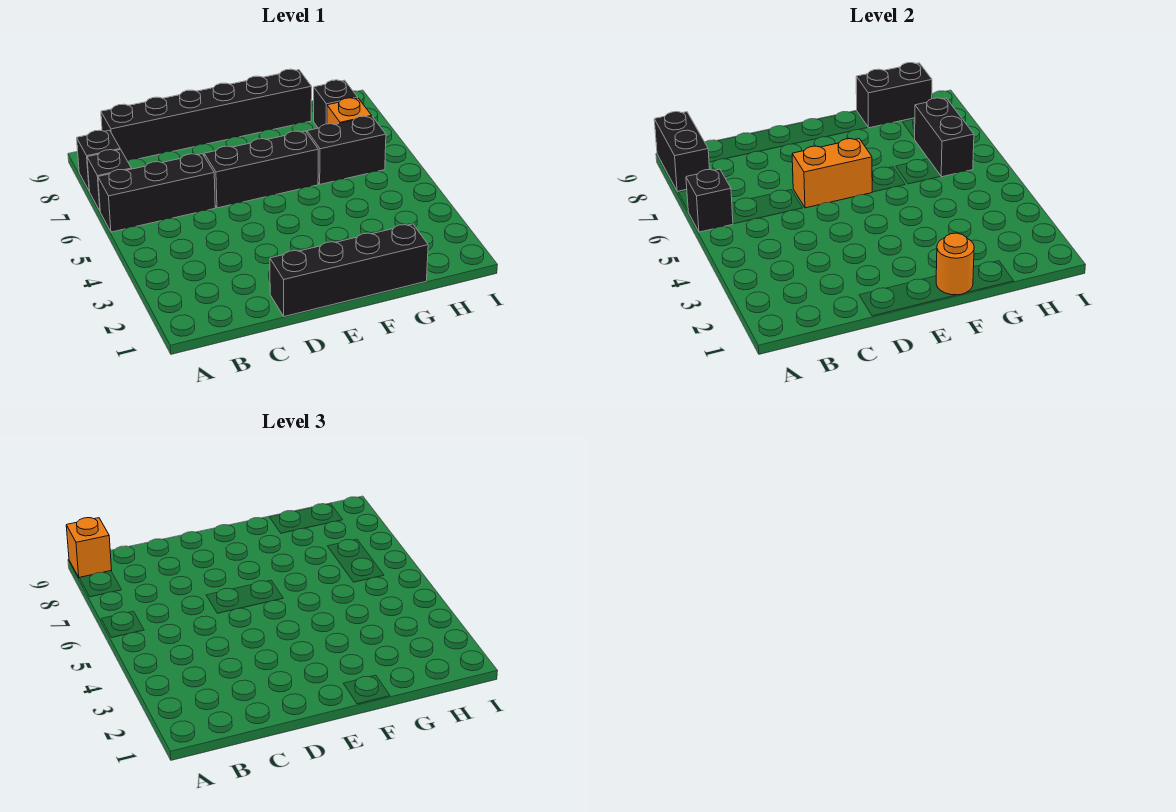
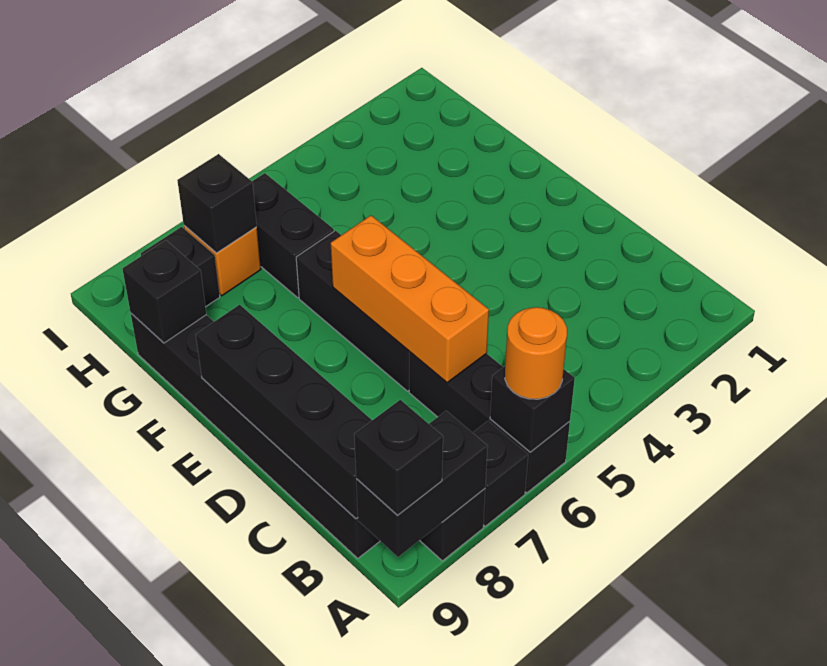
orange brick A9 level 3 -> black brick A9 level 3
black brick D1:G1 level 1 -> black brick B9:E9 level 2
orange brick D6:E6 level 2 -> orange brick C6:E6 level 2
orange round brick F1 level 2 -> orange round brick A6 level 3
black brick G9:H9 level 2 -> black brick G9 level 2
black brick H6:H7 level 2 -> black brick H7 level 2

